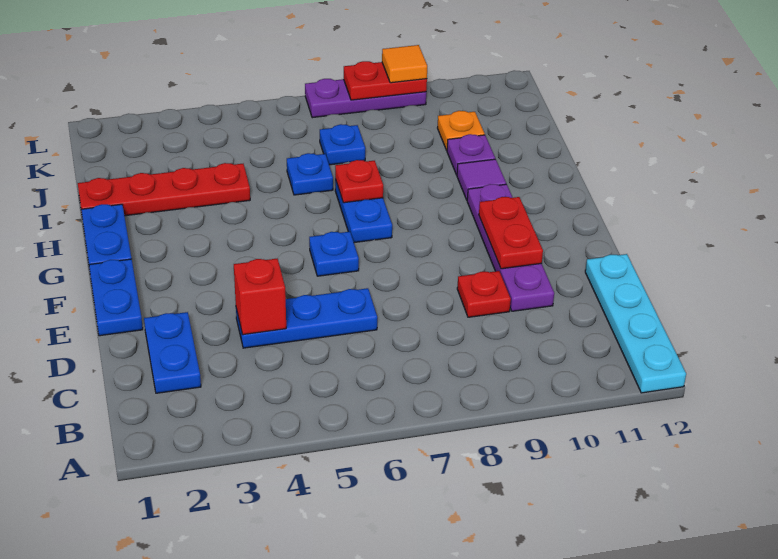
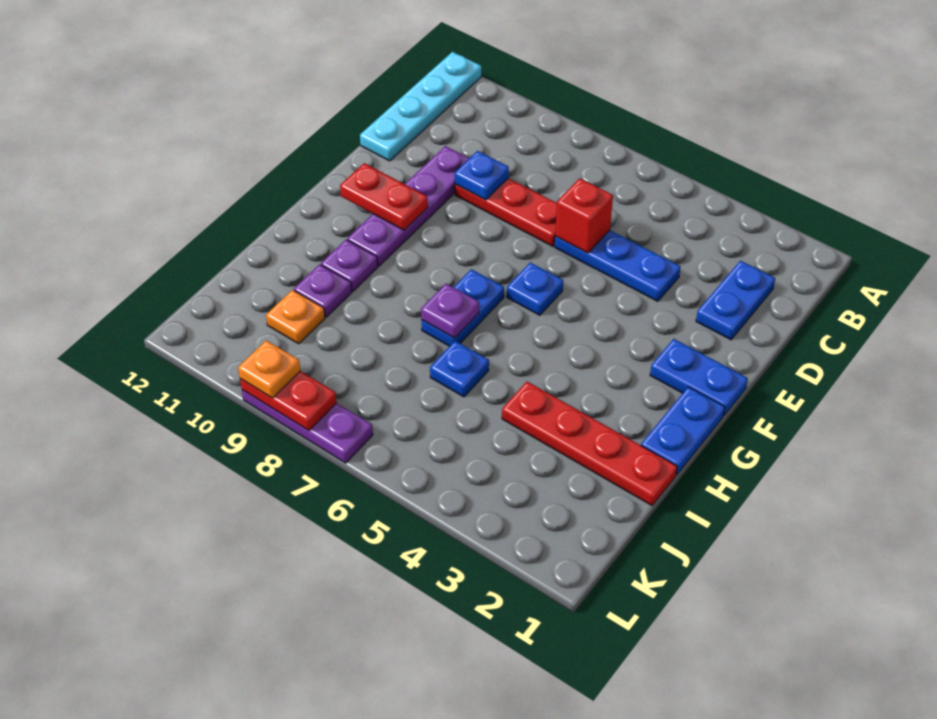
red brick D4 level 2 -> red brick D6 level 2
red plate D9 level 1 -> red plate D7:D9 level 1
blue plate E1:F1 level 1 -> blue plate F1:F2 level 1
red plate E10:F10 level 2 -> red plate F10:F11 level 2
red plate H7 level 2 -> purple plate H7 level 2
purple tile H10 level 1 -> purple plate H10 level 1
blue plate J7 level 1 -> blue plate D9 level 2
orange tile L9 level 3 -> orange plate L9 level 3

